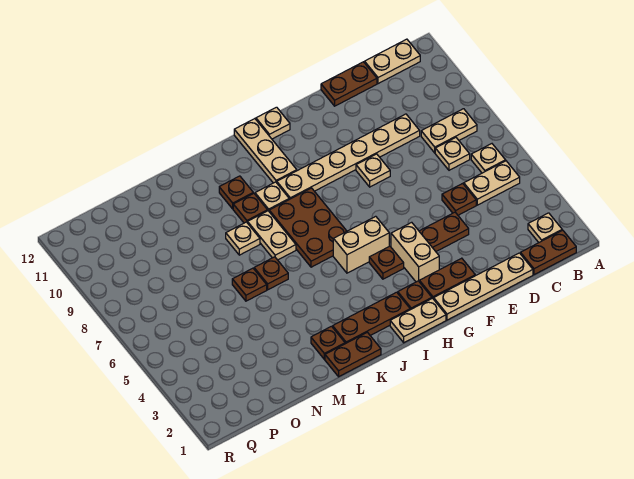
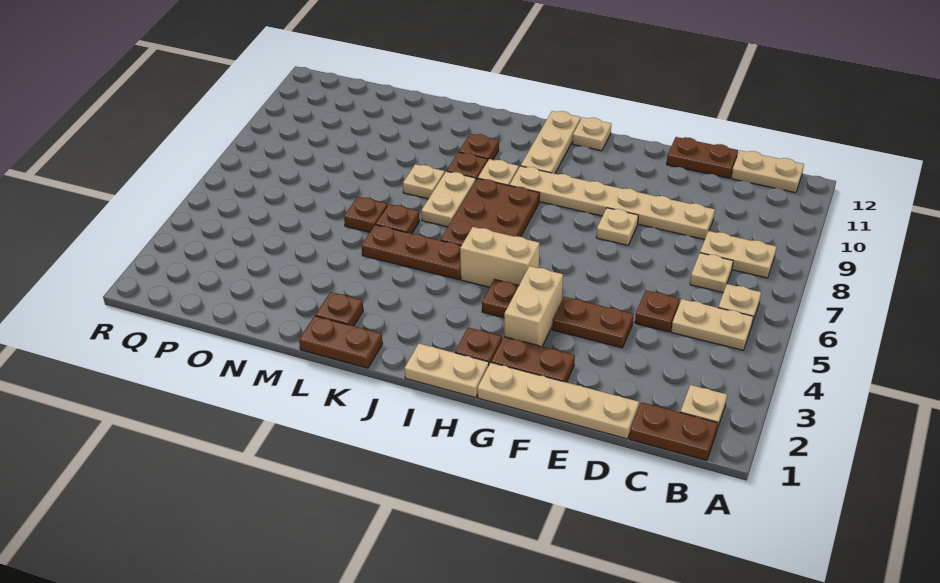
brown plate I2:K2 level 1 -> brown plate J5:L5 level 1

